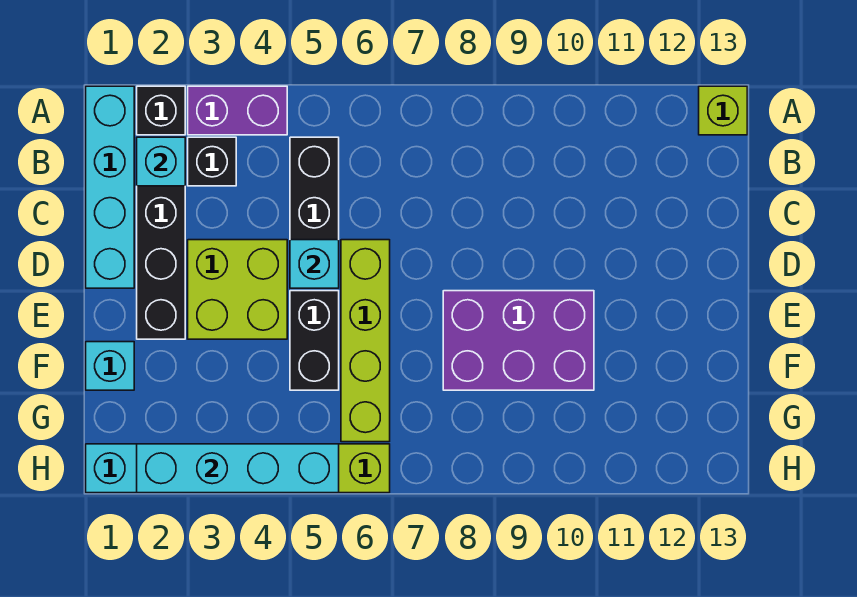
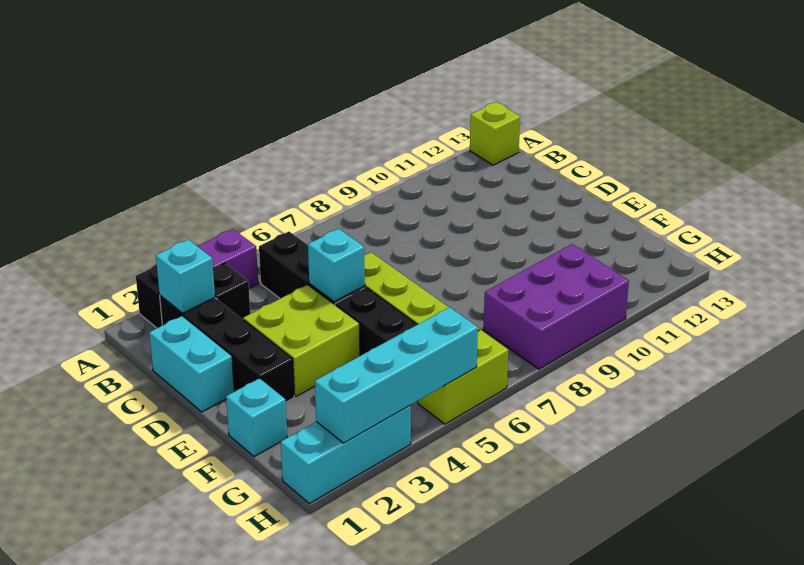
cyan brick A1:D1 level 1 -> cyan brick C1:D1 level 1
purple brick E8:F10 level 1 -> purple brick G8:H10 level 1

